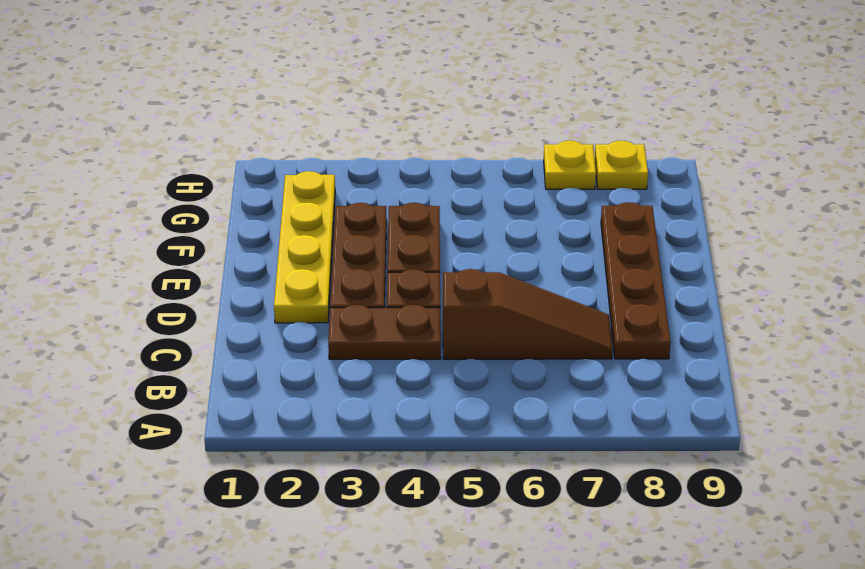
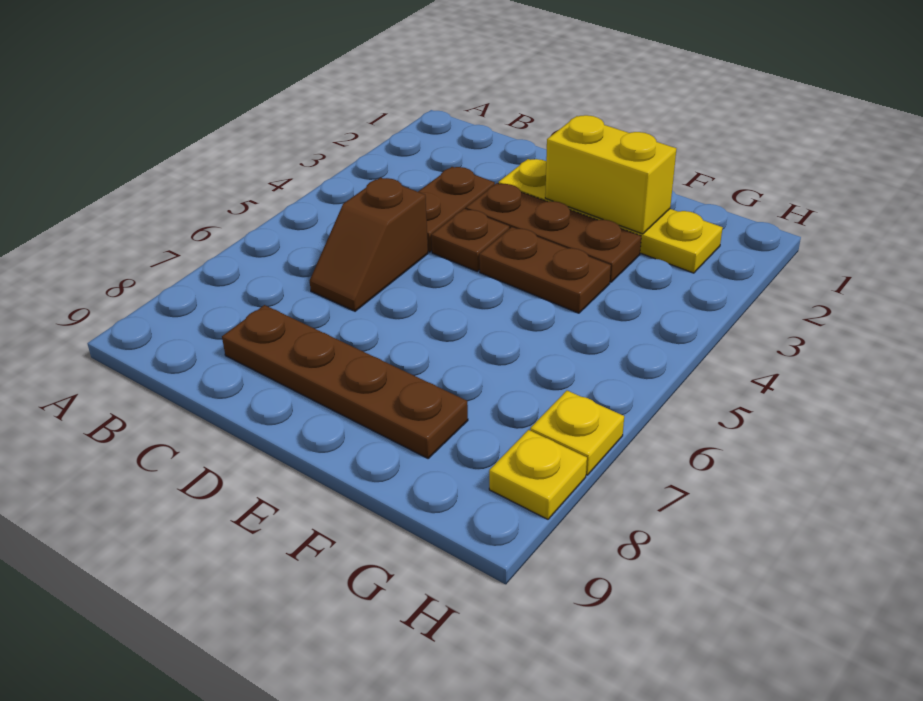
brown slope C5:C7 level 1 top 5 -> brown slope C5:C6 level 1 top 5
none -> yellow brick E2:F2 level 2

